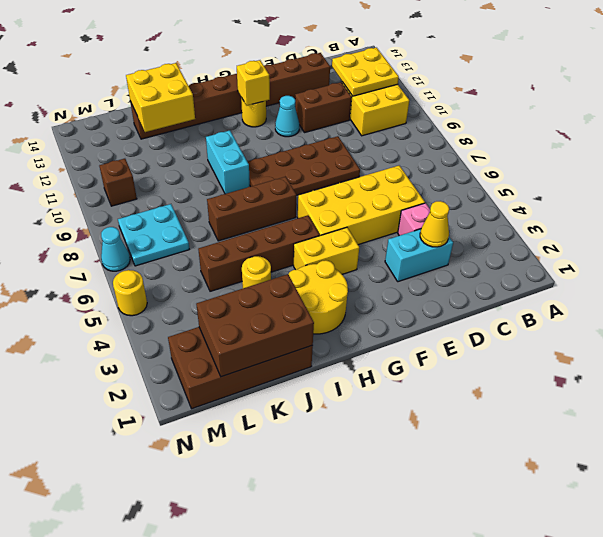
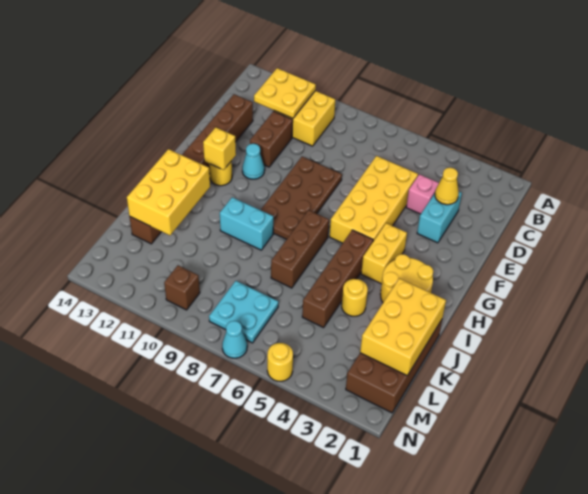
brown brick J1:L2 level 2 -> yellow brick J1:L2 level 2
yellow brick J12:K13 level 2 -> yellow brick I12:K13 level 2

